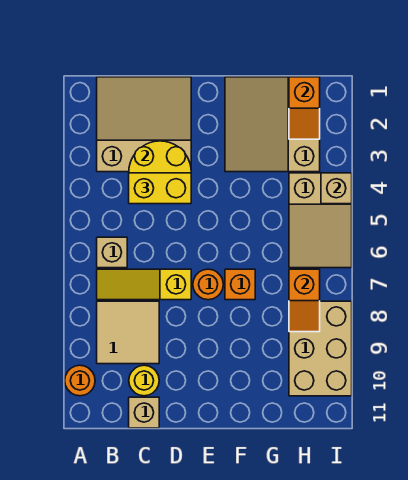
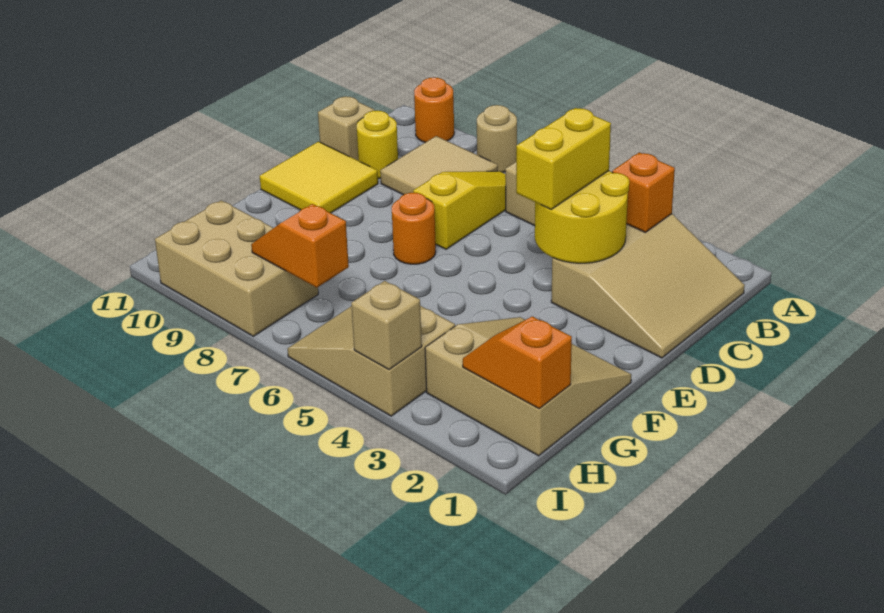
none -> tan round brick A8 level 1
none -> yellow tile D10:E11 level 1
orange brick F7 level 1 -> orange brick B3 level 2

